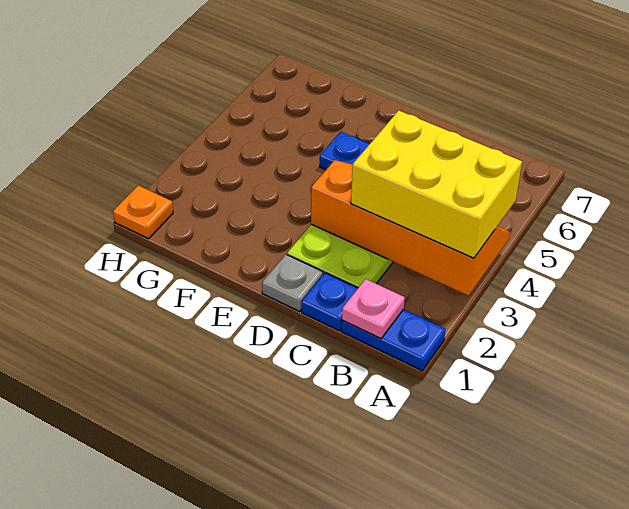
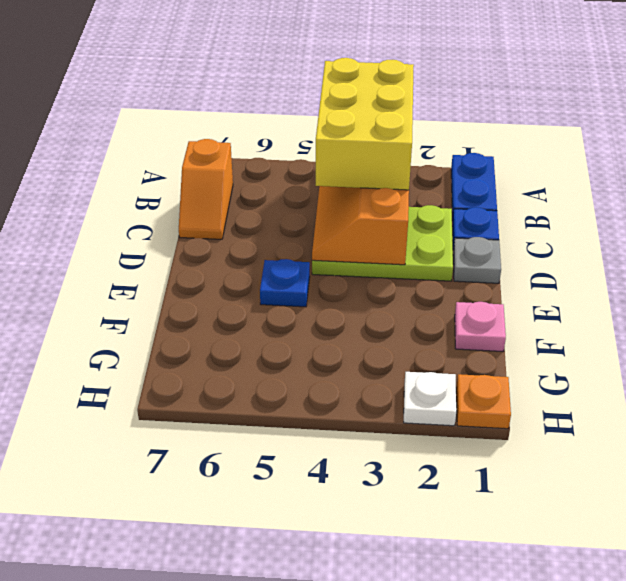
pink plate B1 level 2 -> pink plate F1 level 1
none -> orange slope B7:C7 level 1 top B
none -> white plate H2 level 1

